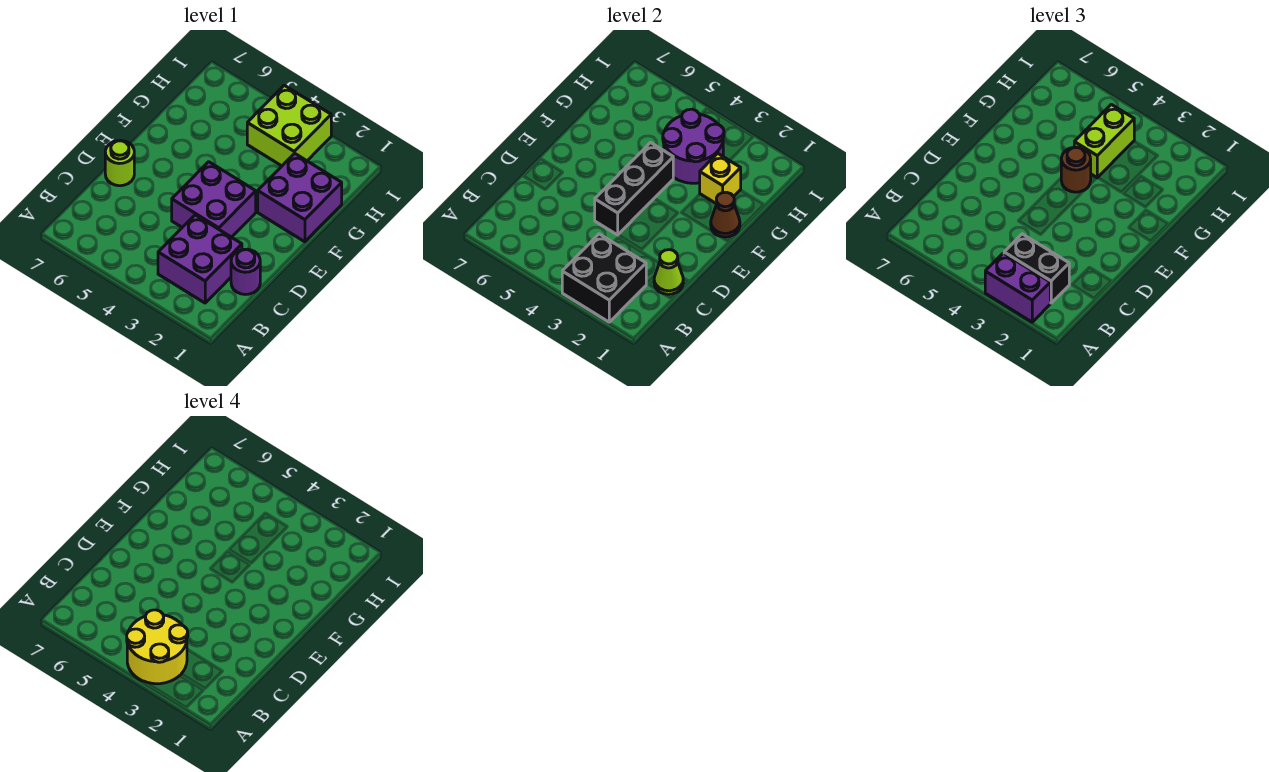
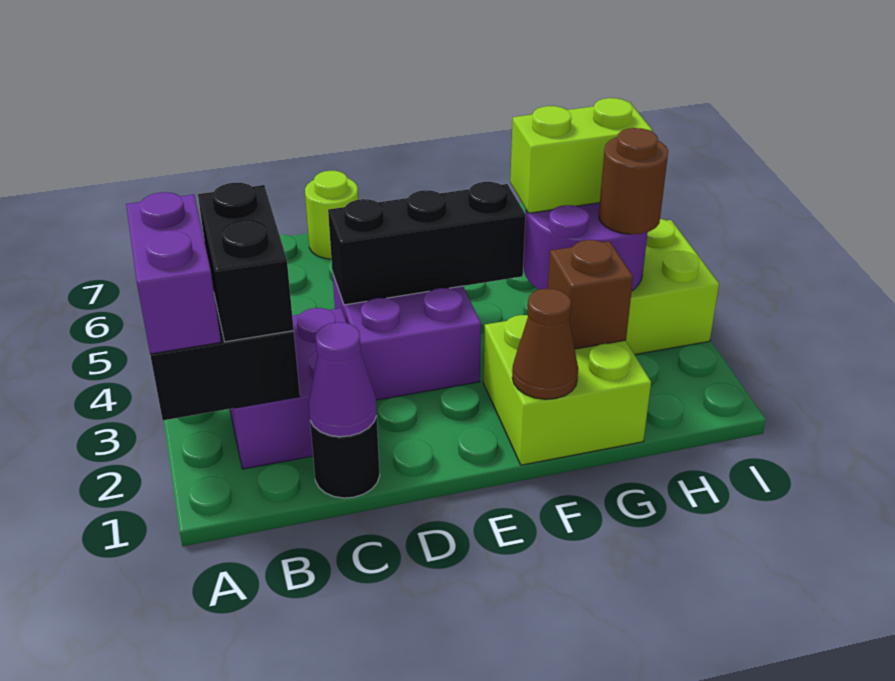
yellow round brick A3:B4 level 4 -> none
purple round brick C1 level 1 -> black round brick C1 level 1
lime cone C1 level 2 -> purple cone C1 level 2
purple brick F1:G2 level 1 -> lime brick F1:G2 level 1
brown round brick F4 level 3 -> brown round brick H3 level 3
yellow brick G2 level 2 -> brown brick G2 level 2

